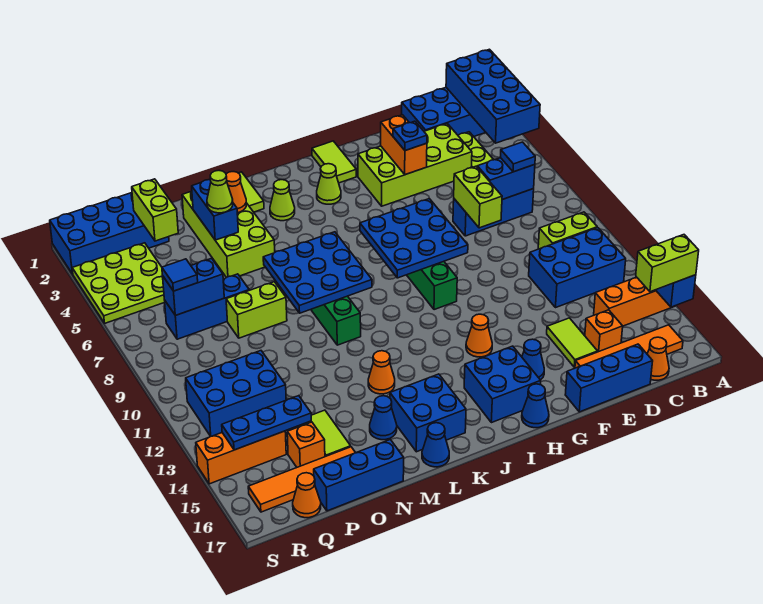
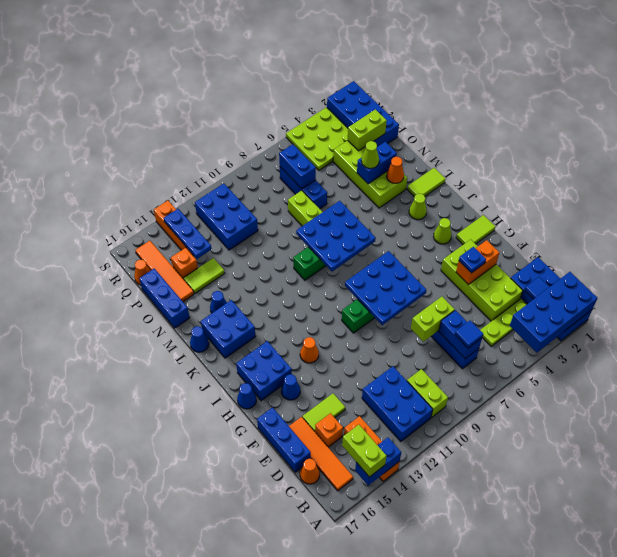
orange cone L13 level 1 -> none
lime brick M2:N5 level 1 -> lime brick M3:P4 level 1
blue tile Q7 level 3 -> blue tile C2 level 2

